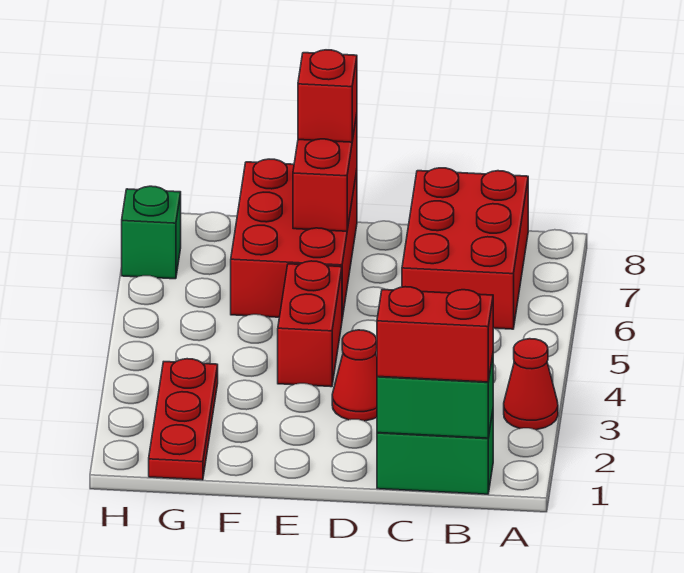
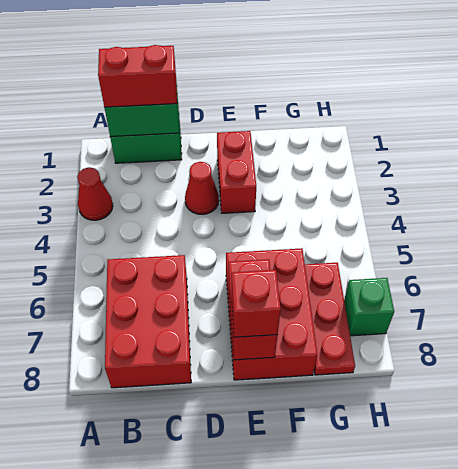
red brick E4:E5 level 1 -> red brick E2:E3 level 1
red plate G1:G3 level 1 -> red plate G6:G8 level 1

